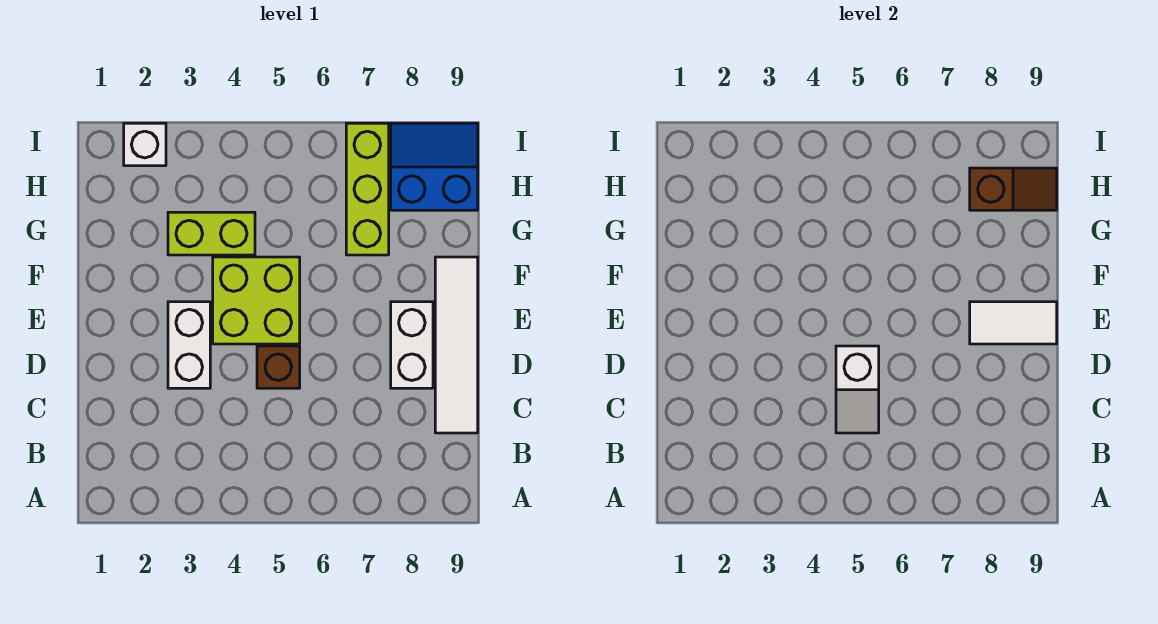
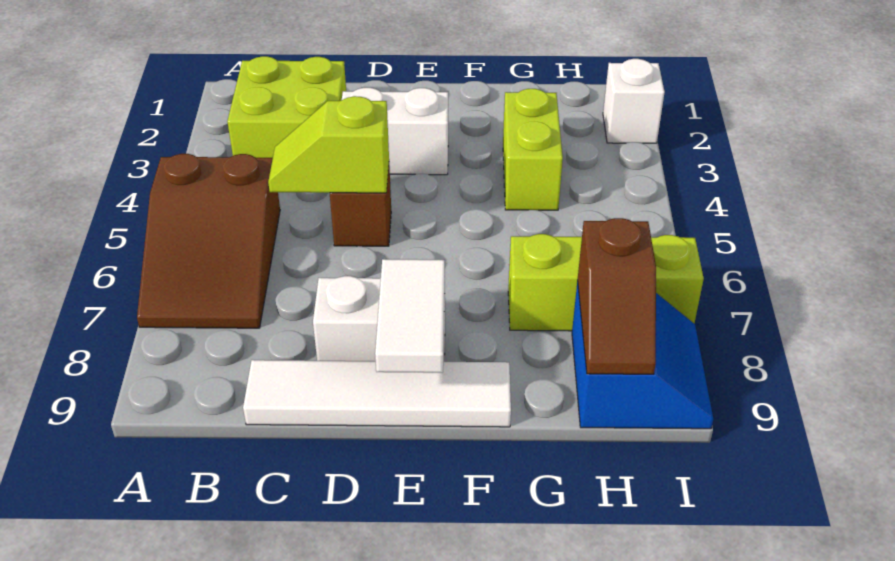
none -> brown slope A5:B7 level 1 top 5
white slope C5:D5 level 2 top D -> lime slope C5:D5 level 2 top D
lime brick E4:F5 level 1 -> lime brick B2:C3 level 1

